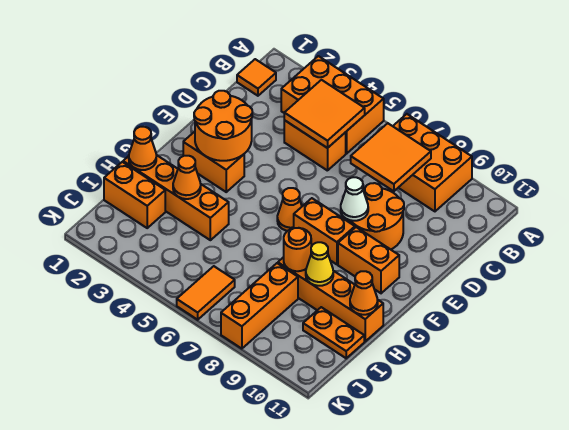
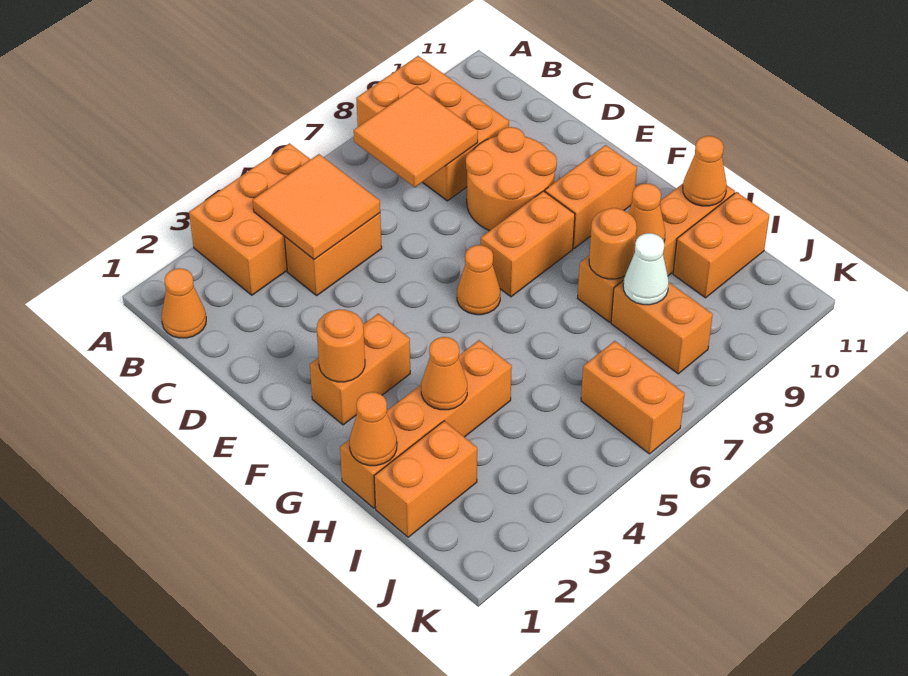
orange brick A7:B9 level 1 -> orange brick A8:C9 level 1
orange tile B1 level 1 -> orange cone B1 level 1
orange round brick E2:F3 level 2 -> orange round brick F2 level 2
white cone E8 level 2 -> white cone I8 level 2
yellow cone H9 level 2 -> orange cone H9 level 2
orange brick I8:K8 level 1 -> orange brick I8:J8 level 1
orange plate I10:I11 level 1 -> orange brick I10:I11 level 1
orange tile J6:K6 level 1 -> orange brick J6:K6 level 1

